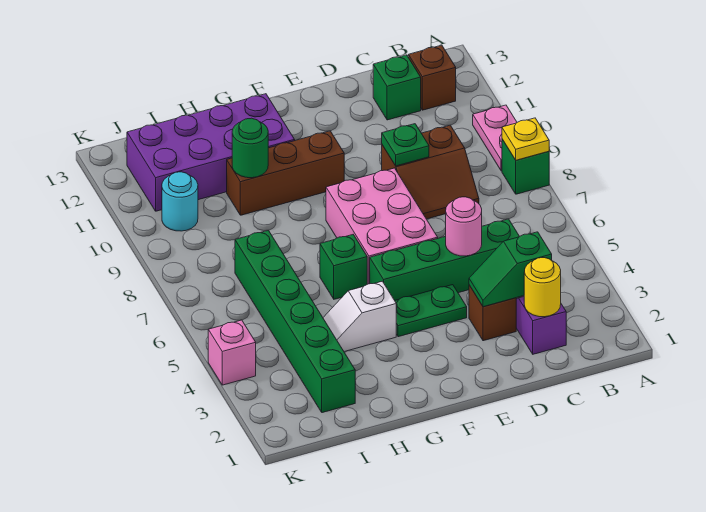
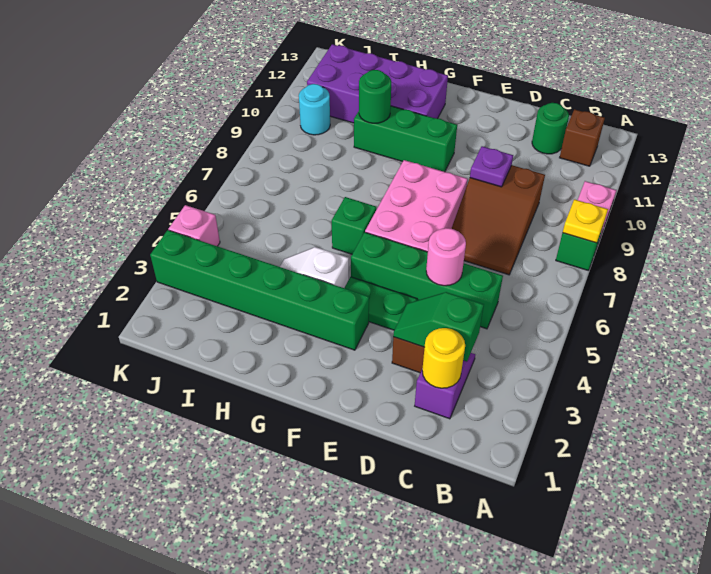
brown slope C8:D9 level 1 top 9 -> brown slope C7:D9 level 1 top 9
green brick C12 level 1 -> green round brick C12 level 1
green plate D9 level 2 -> purple plate D9 level 2
brown brick F10:H10 level 1 -> green brick F10:H10 level 1
green brick I2:I7 level 1 -> green brick F3:K3 level 1

